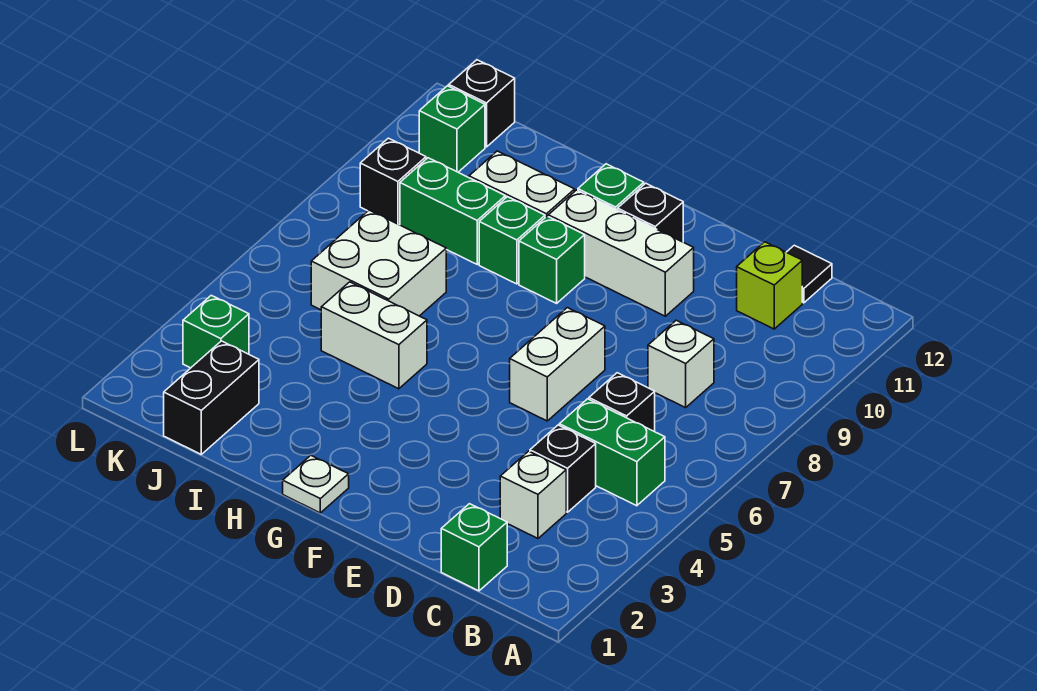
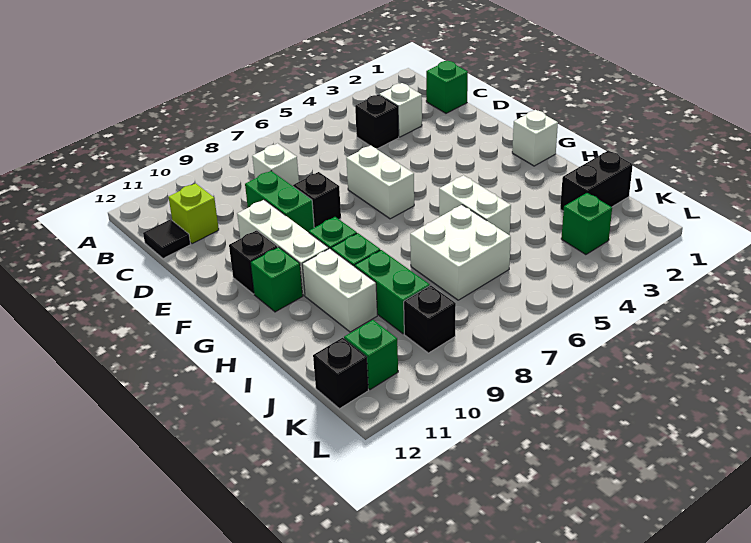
green brick B5:C5 level 1 -> green brick D9:E9 level 1
black brick C6 level 1 -> black brick E8 level 1
white brick E6:E7 level 1 -> white brick E6:F6 level 1
white plate G1 level 1 -> white brick G1 level 1

